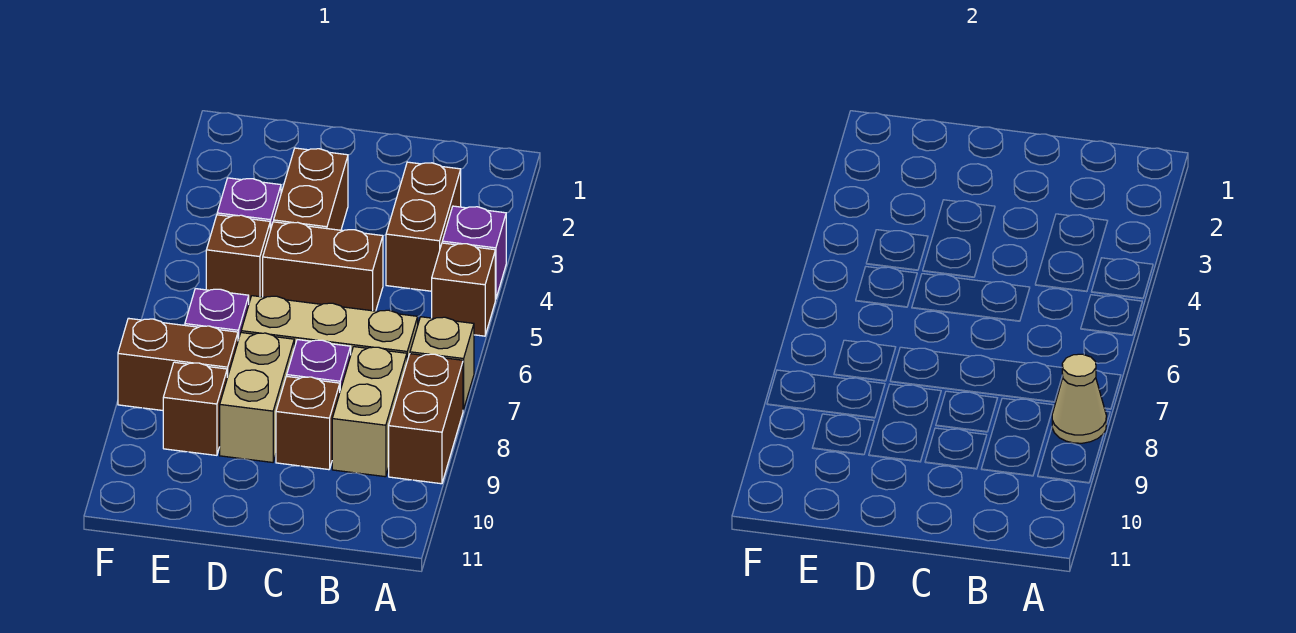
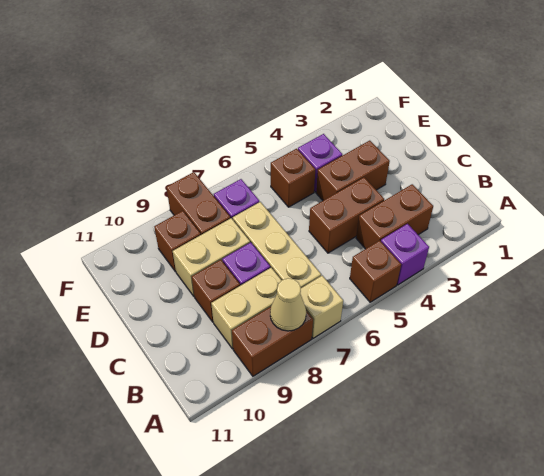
brown brick C5:D5 level 1 -> brown brick C4:C5 level 1

